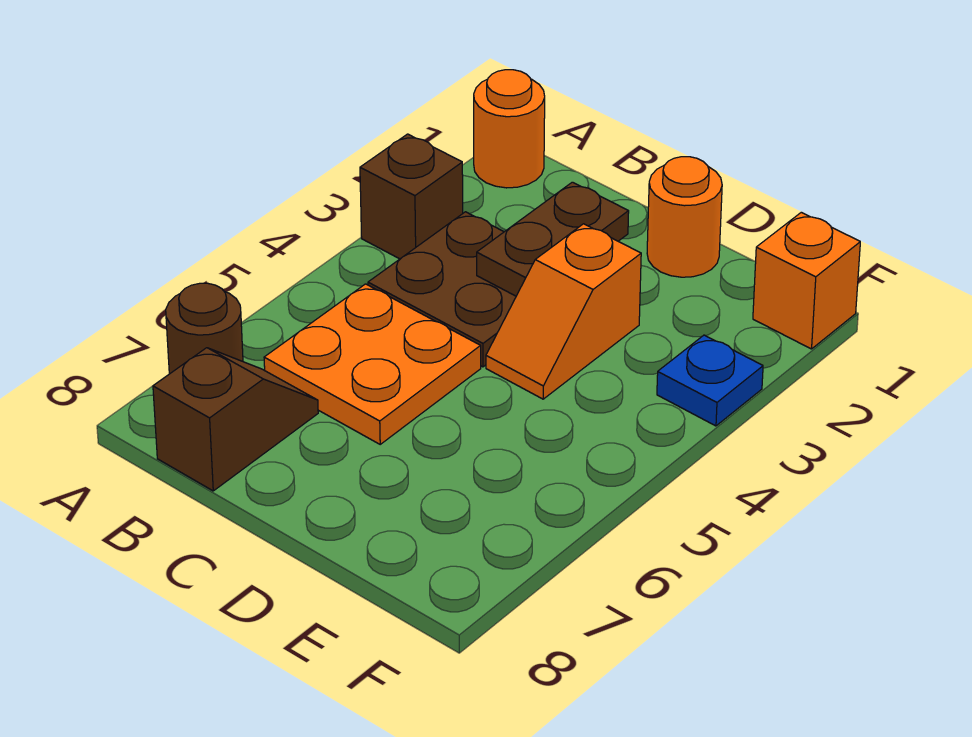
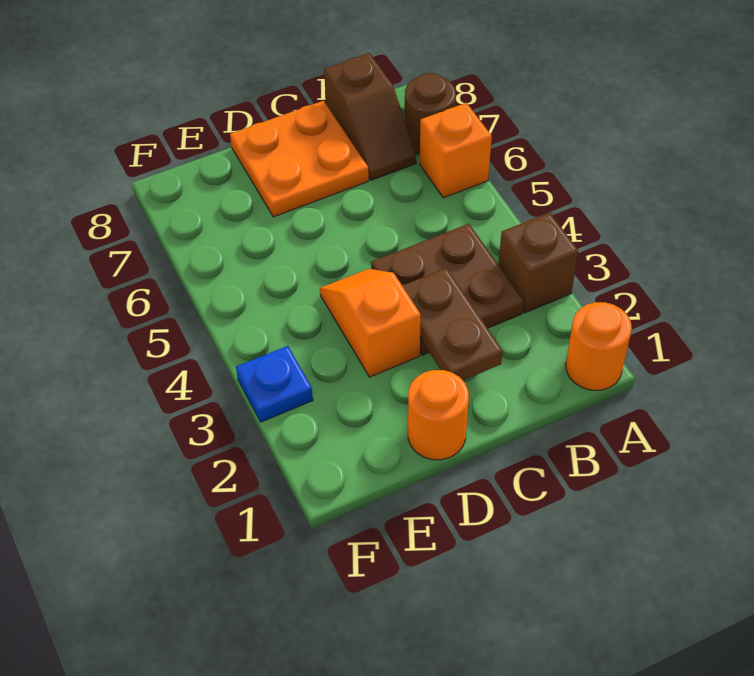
orange plate B5:C6 level 1 -> orange plate C7:D8 level 1
orange brick F1 level 1 -> orange brick A6 level 1

